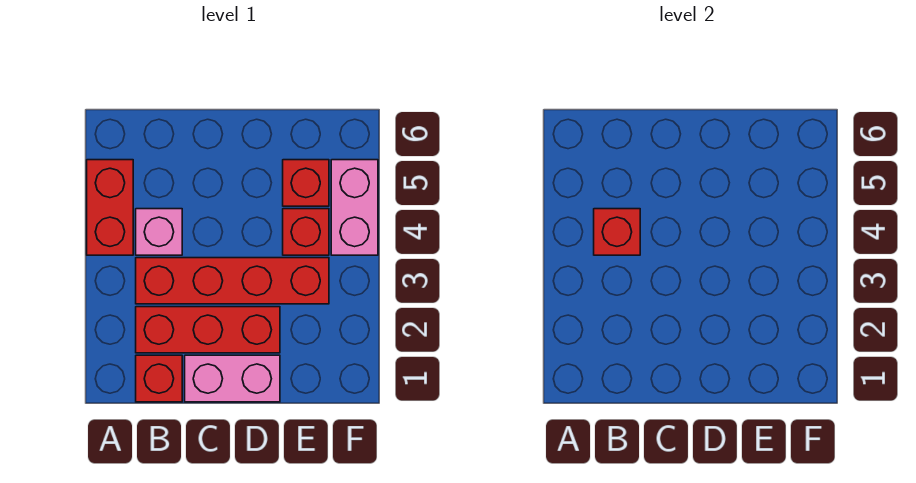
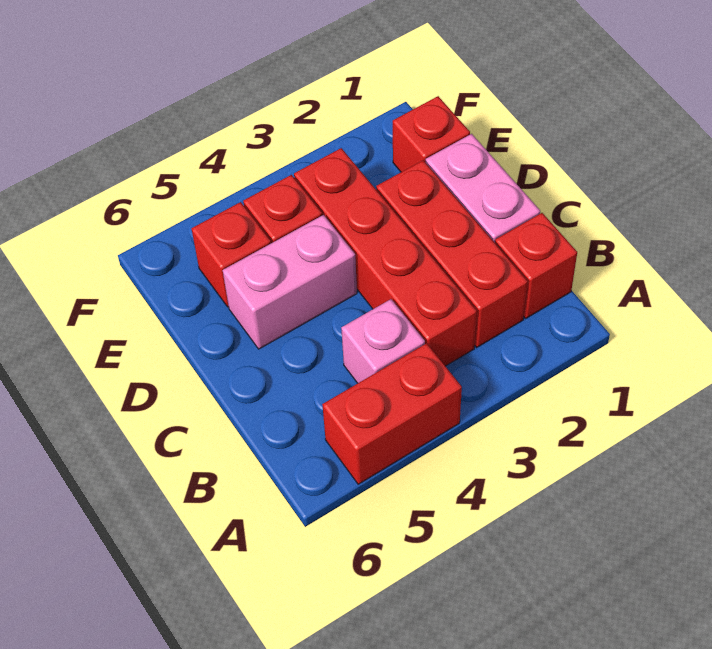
red brick B4 level 2 -> red brick E1 level 1
pink brick F4:F5 level 1 -> pink brick D4:D5 level 1

